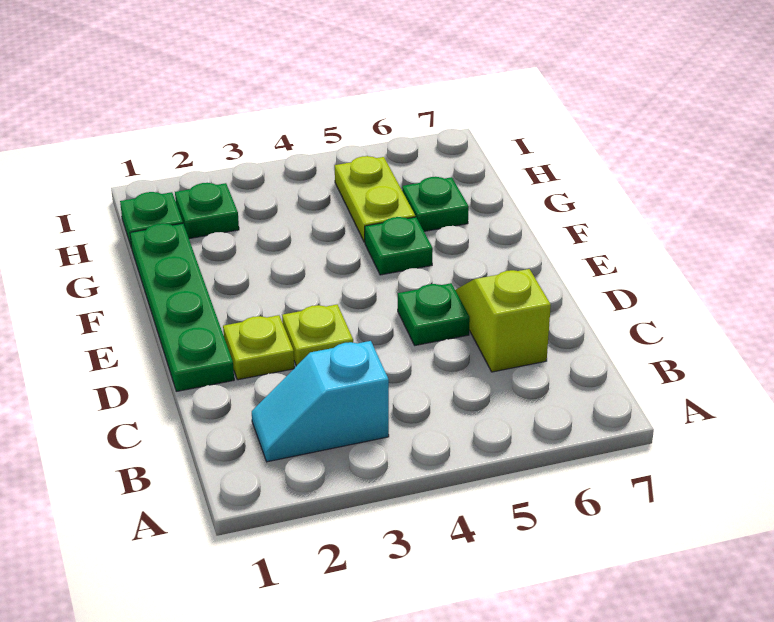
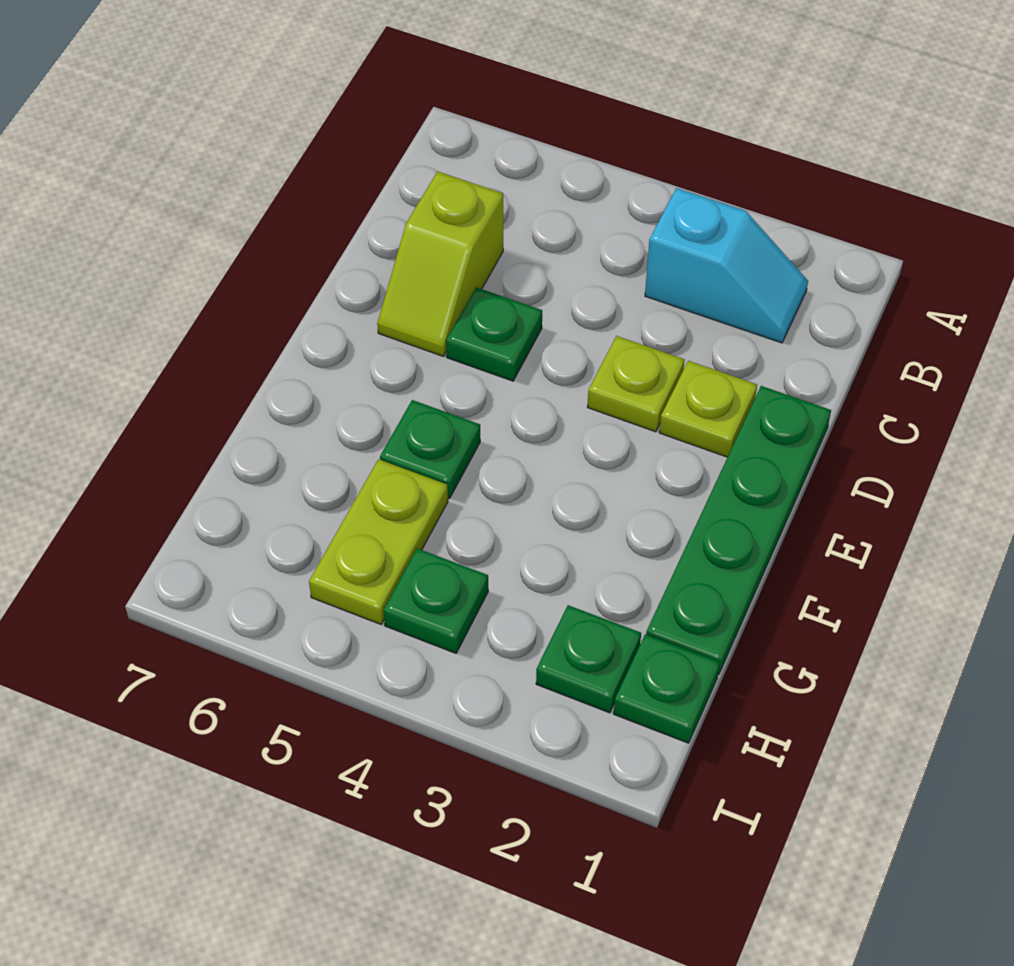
green plate G6 level 1 -> green plate H4 level 1

